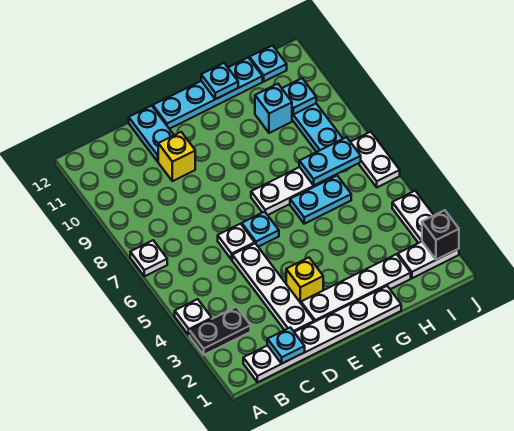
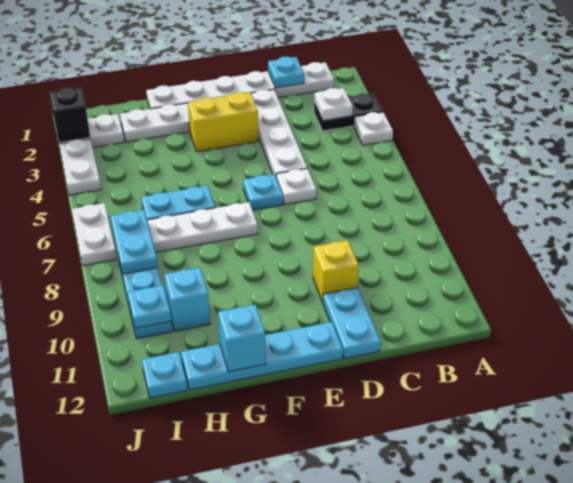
white plate A7 level 1 -> white plate B3 level 2
yellow brick E3 level 1 -> yellow brick E3:F3 level 1
cyan plate G12 level 2 -> cyan brick G12 level 2
cyan plate H7:I7 level 2 -> cyan plate I7:I8 level 2

